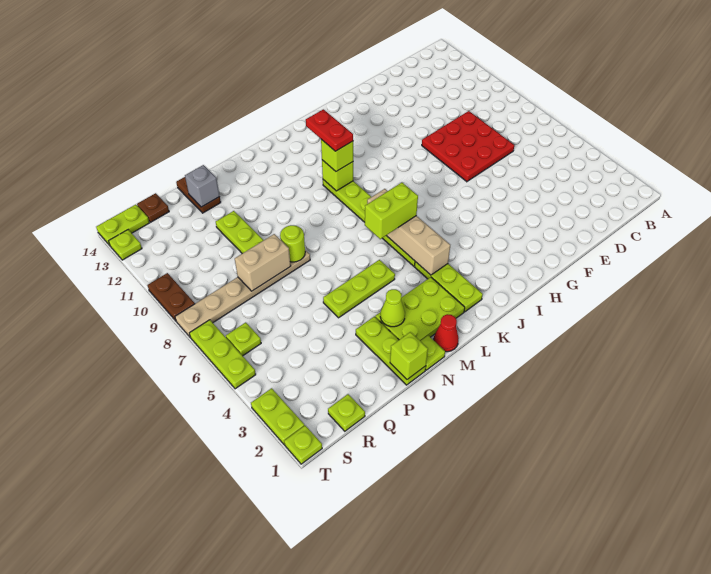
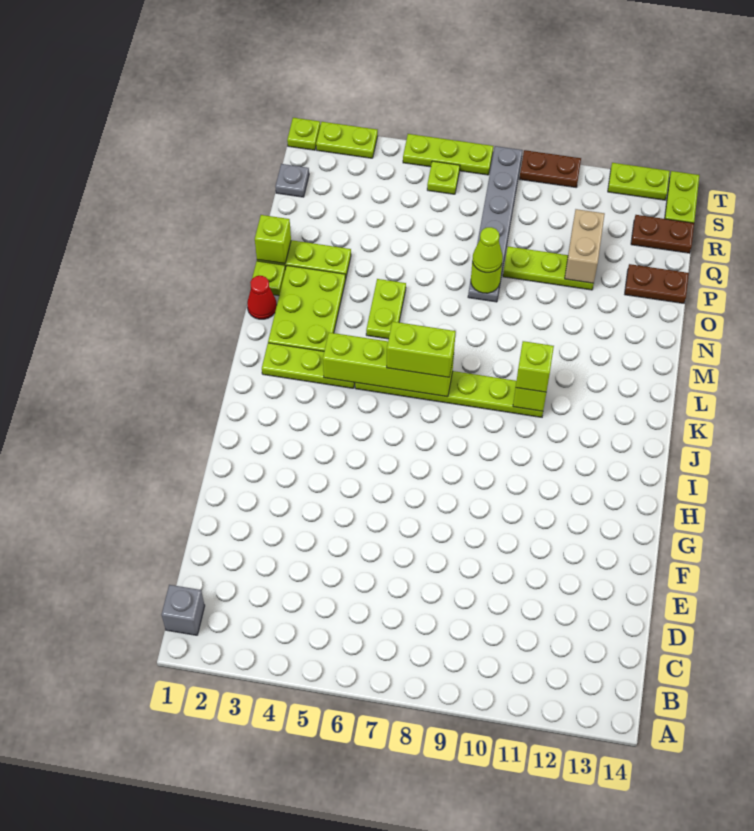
red plate D7:F9 level 1 -> none
tan brick K4:K7 level 2 -> lime brick K4:K7 level 2
lime brick K6:L6 level 3 -> lime brick K6:K7 level 3
red plate K10:K11 level 4 -> none
lime plate M5:O5 level 1 -> lime plate M5:N5 level 1
lime cone N3 level 2 -> lime cone O8 level 3
tan plate O8:T8 level 1 -> grey plate O8:T8 level 1
tan brick P8:Q8 level 2 -> tan brick P11:Q11 level 2
grey brick P13 level 2 -> grey brick B1 level 1
lime plate R1 level 1 -> grey plate R1 level 1
brown plate R14 level 1 -> brown plate R13:R14 level 1
lime plate T13 level 1 -> lime plate T12:T13 level 1

